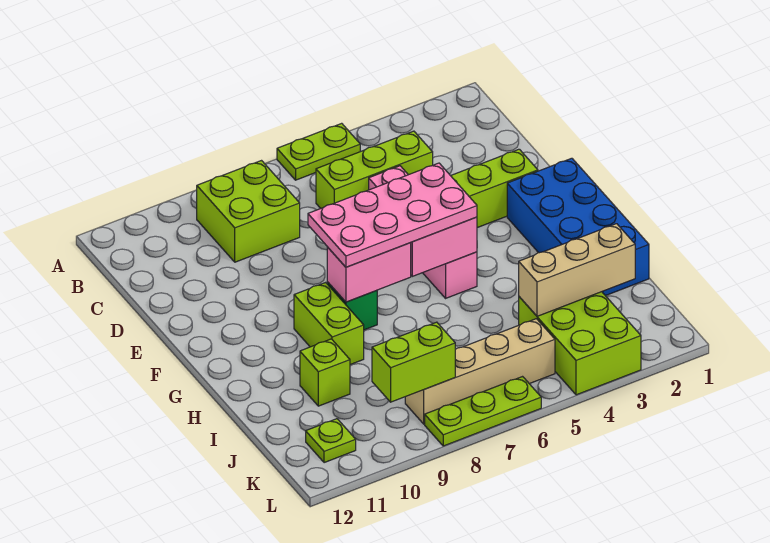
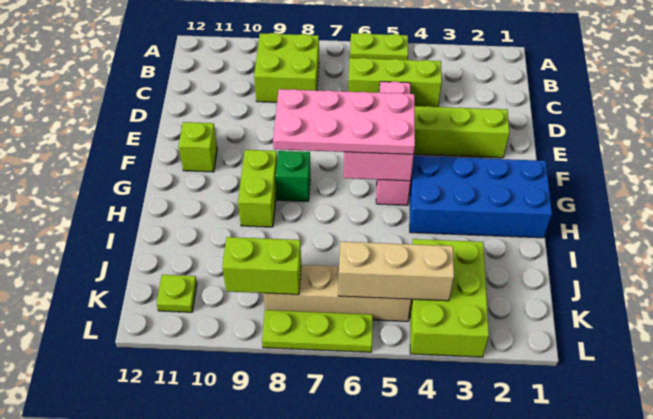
blue brick F1:I2 level 1 -> blue brick G1:H4 level 1
pink brick G7:G8 level 2 -> none
lime brick I10 level 1 -> lime brick F11 level 1
tan brick J2:J4 level 2 -> tan brick K4:K6 level 2

